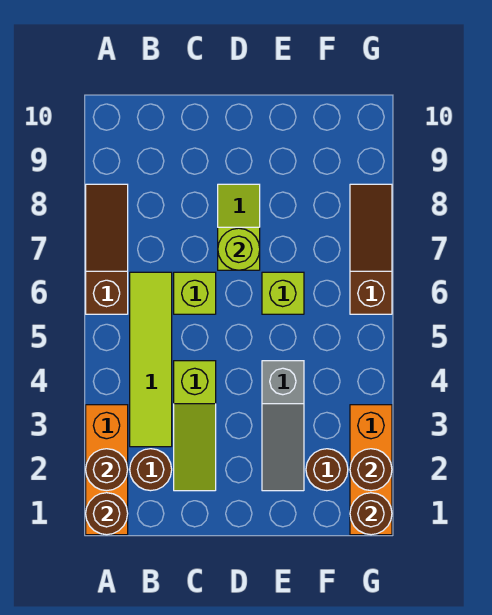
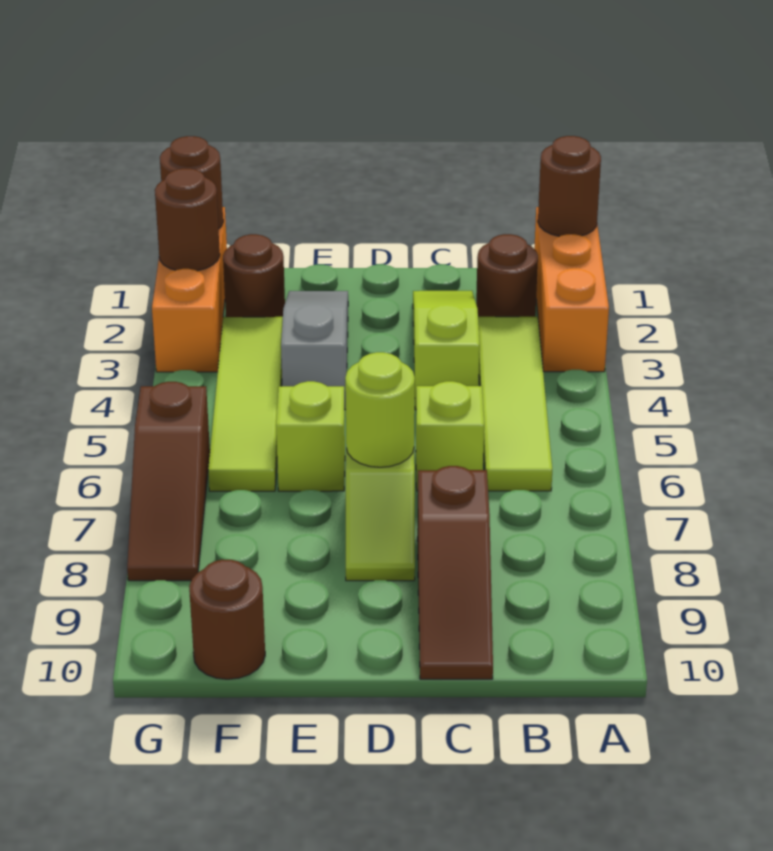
brown round brick A2 level 2 -> brown round brick F10 level 1
brown slope A6:A8 level 1 top 6 -> brown slope C8:C10 level 1 top 8
none -> lime tile F3:F6 level 1

